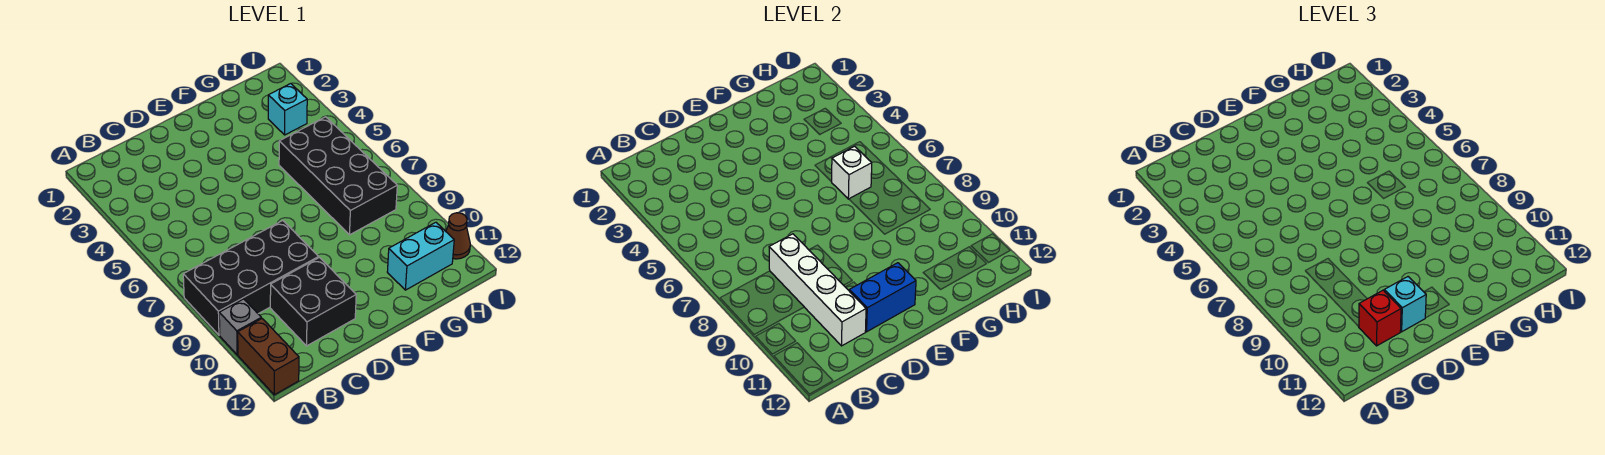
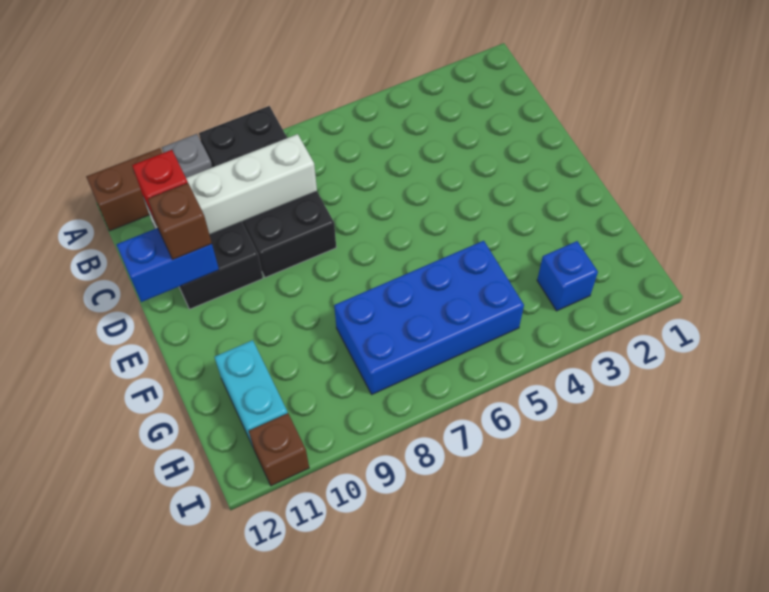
blue brick D11:E11 level 2 -> blue brick D11:D12 level 2
cyan brick D11 level 3 -> brown brick D11 level 3
black brick G5:H8 level 1 -> blue brick G5:H8 level 1
white brick G6 level 2 -> none
cyan brick H3 level 1 -> blue brick H3 level 1
brown cone I11 level 1 -> brown brick I11 level 1

